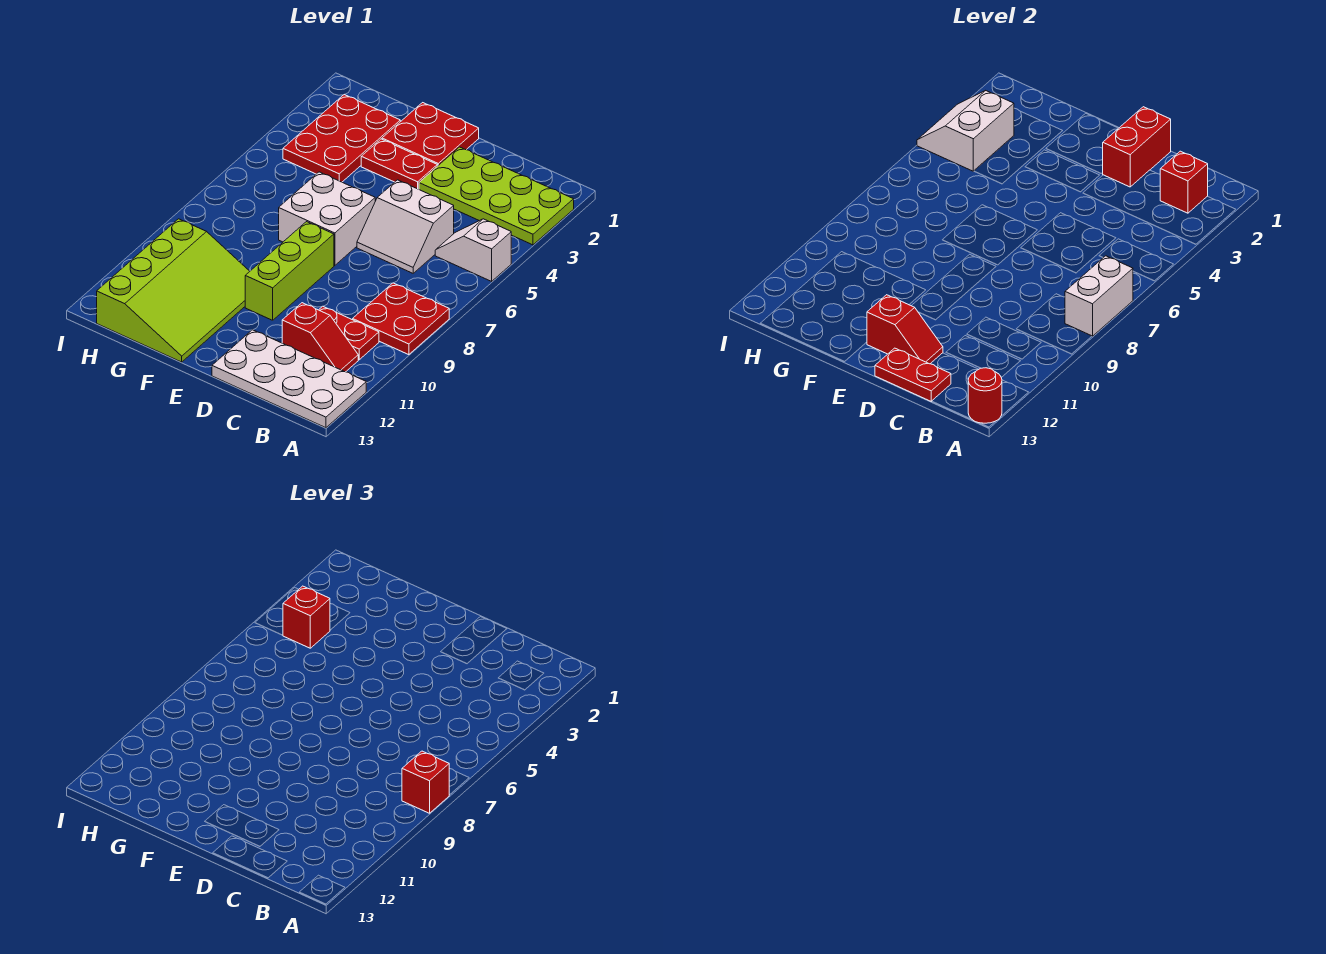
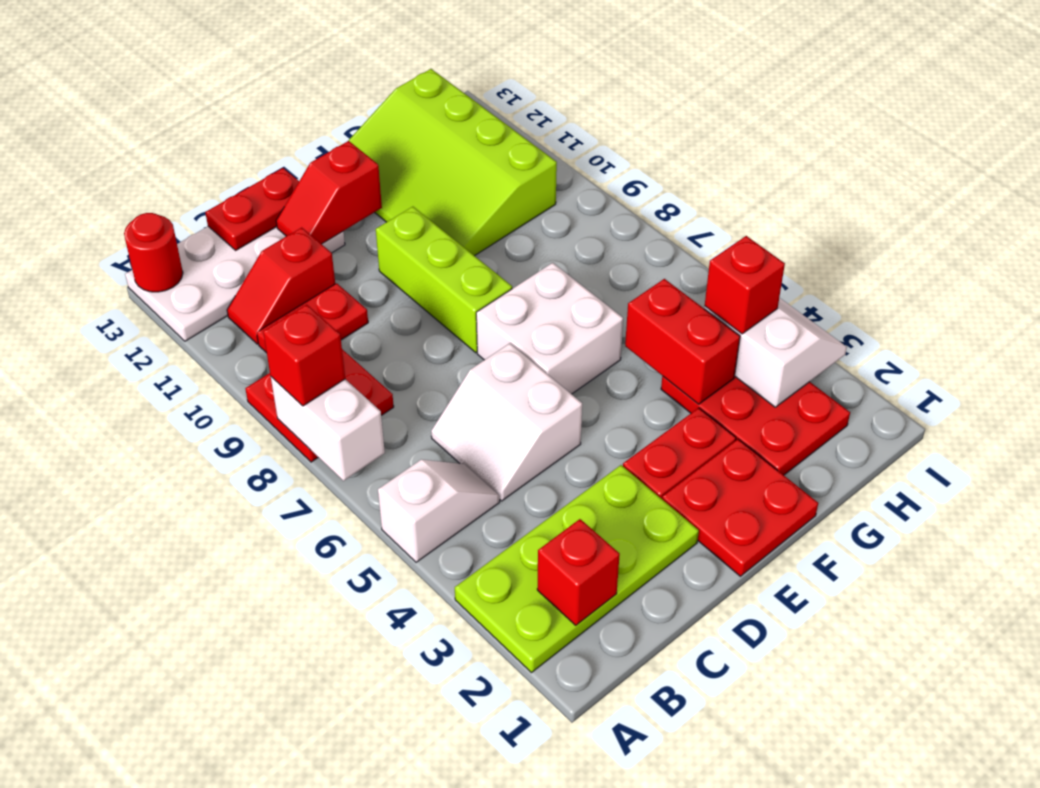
white slope C5:D6 level 1 top 5 -> white slope C5:D6 level 1 top D
red brick D1:D2 level 2 -> red brick G4:G5 level 2

